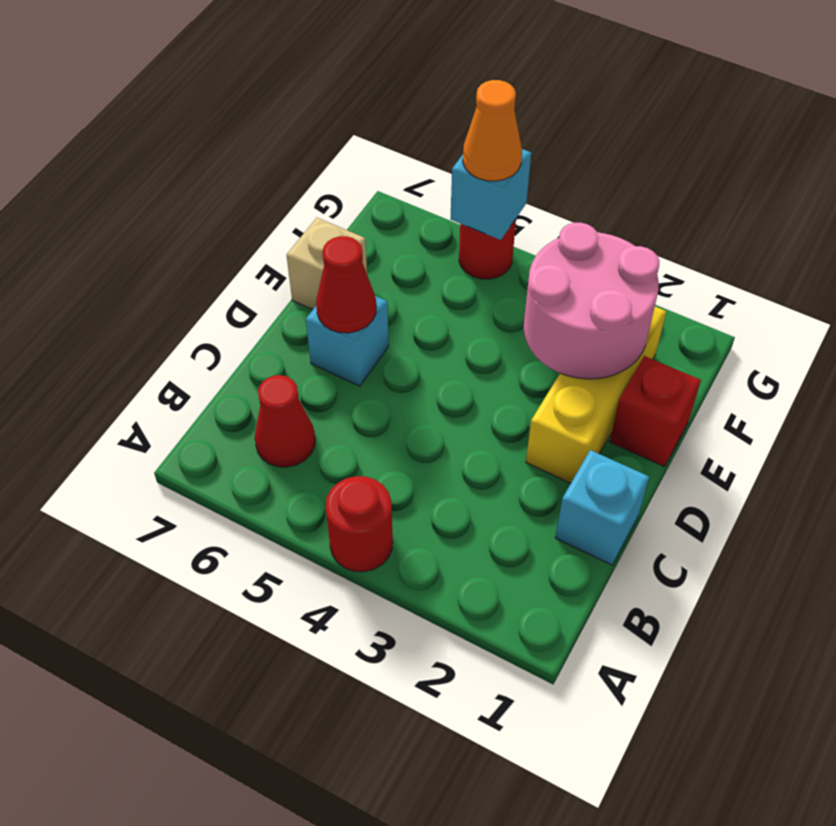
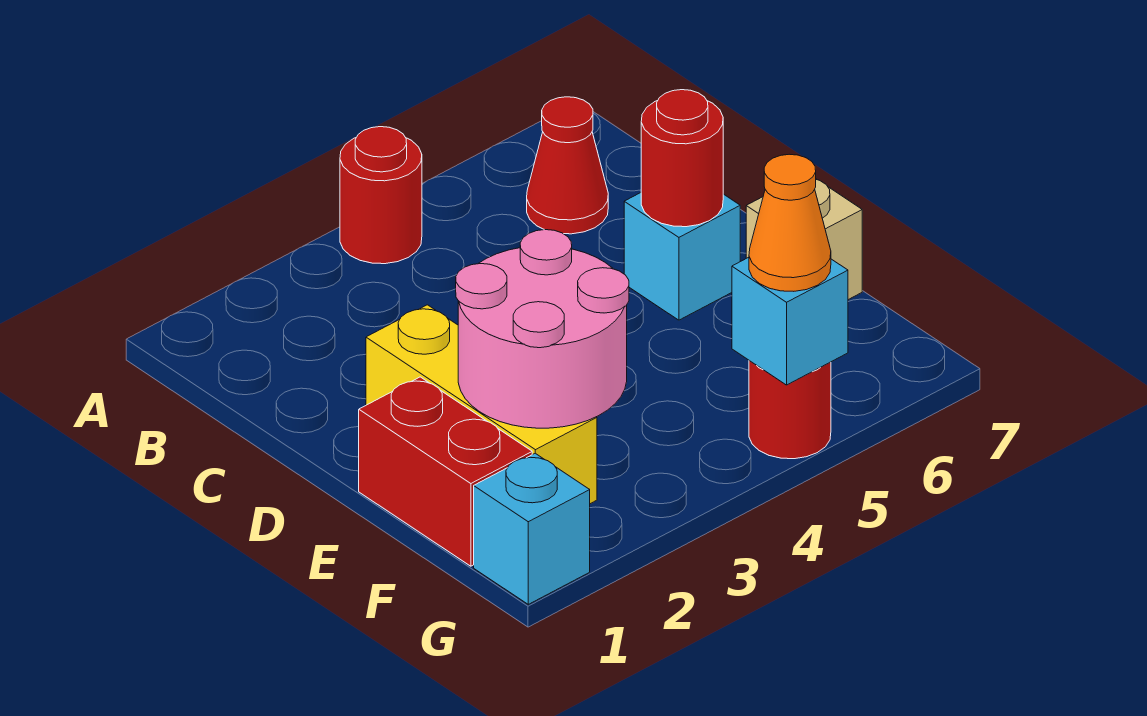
cyan brick C1 level 1 -> cyan brick G1 level 1
red cone D6 level 2 -> red round brick D6 level 2
red brick E1 level 1 -> red brick E1:F1 level 1

